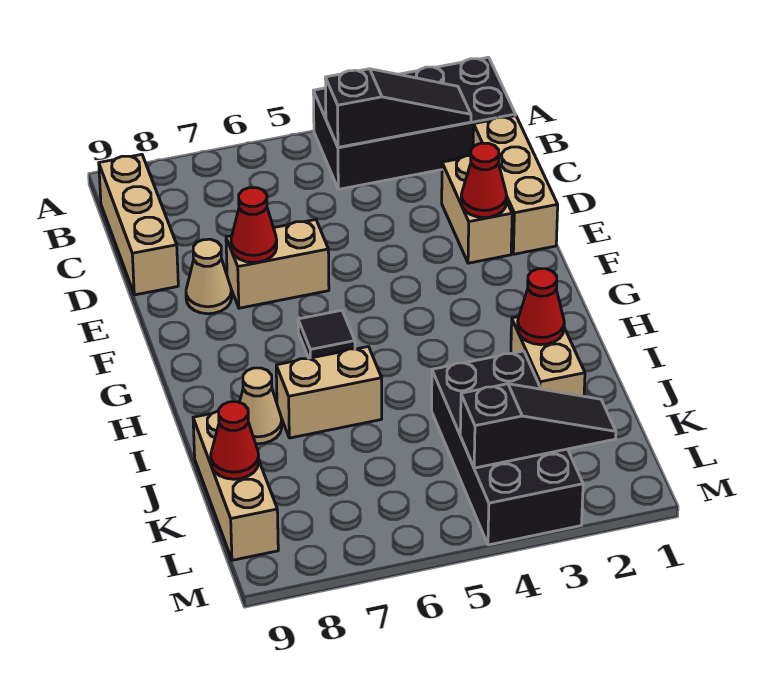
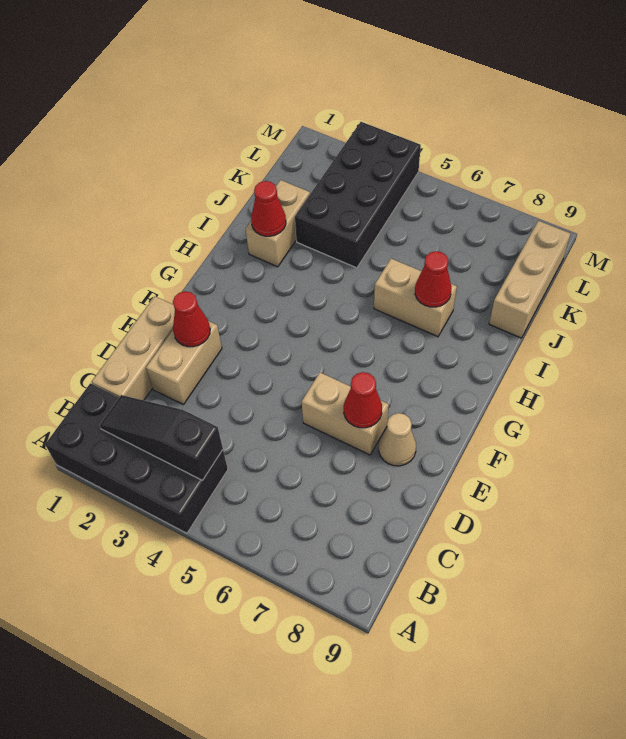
tan brick B9:D9 level 1 -> none
black tile G6 level 1 -> none
tan cone I8 level 1 -> none
red cone K9 level 2 -> red cone I7 level 2
black slope L2:L4 level 2 top 4 -> none

